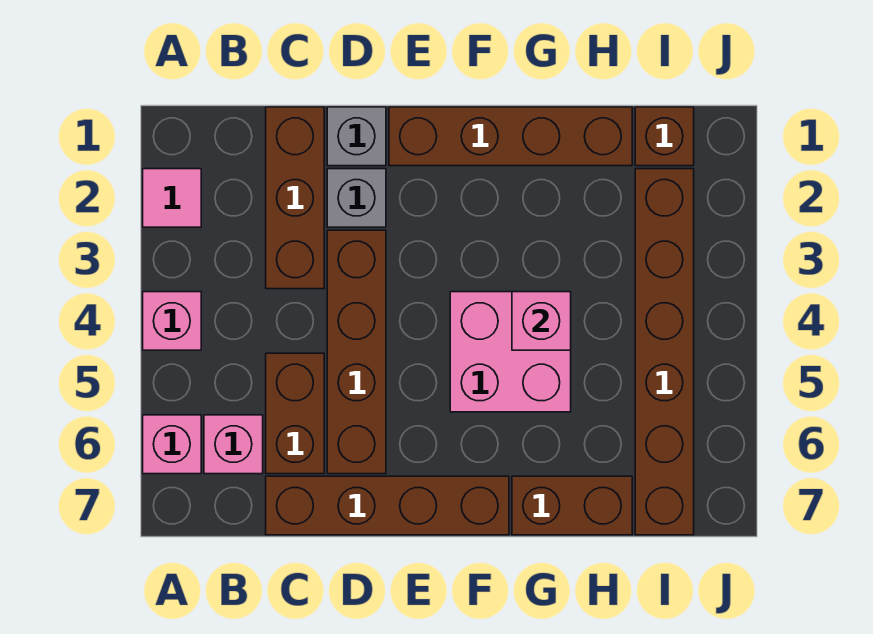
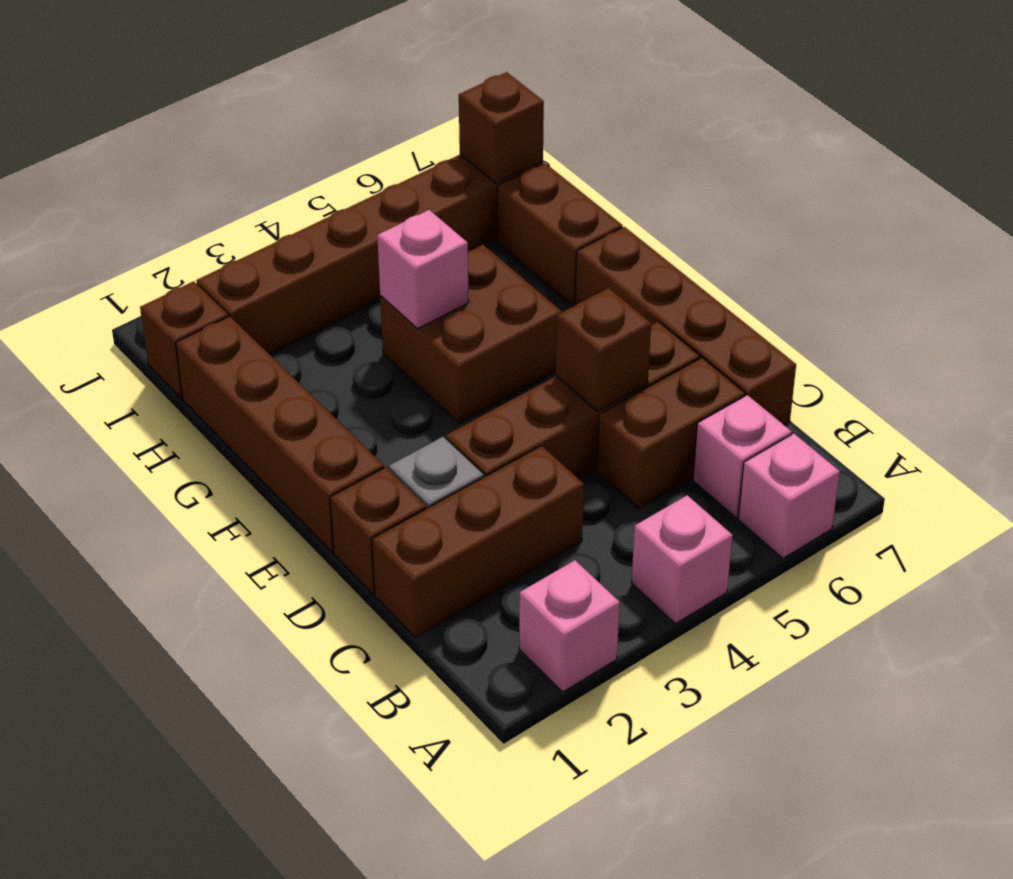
pink tile A2 level 1 -> pink brick A2 level 1
grey brick D1 level 1 -> brown brick D1 level 1
none -> brown brick D5 level 2
pink brick F4:G5 level 1 -> brown brick F4:G5 level 1
none -> brown brick I7 level 2

